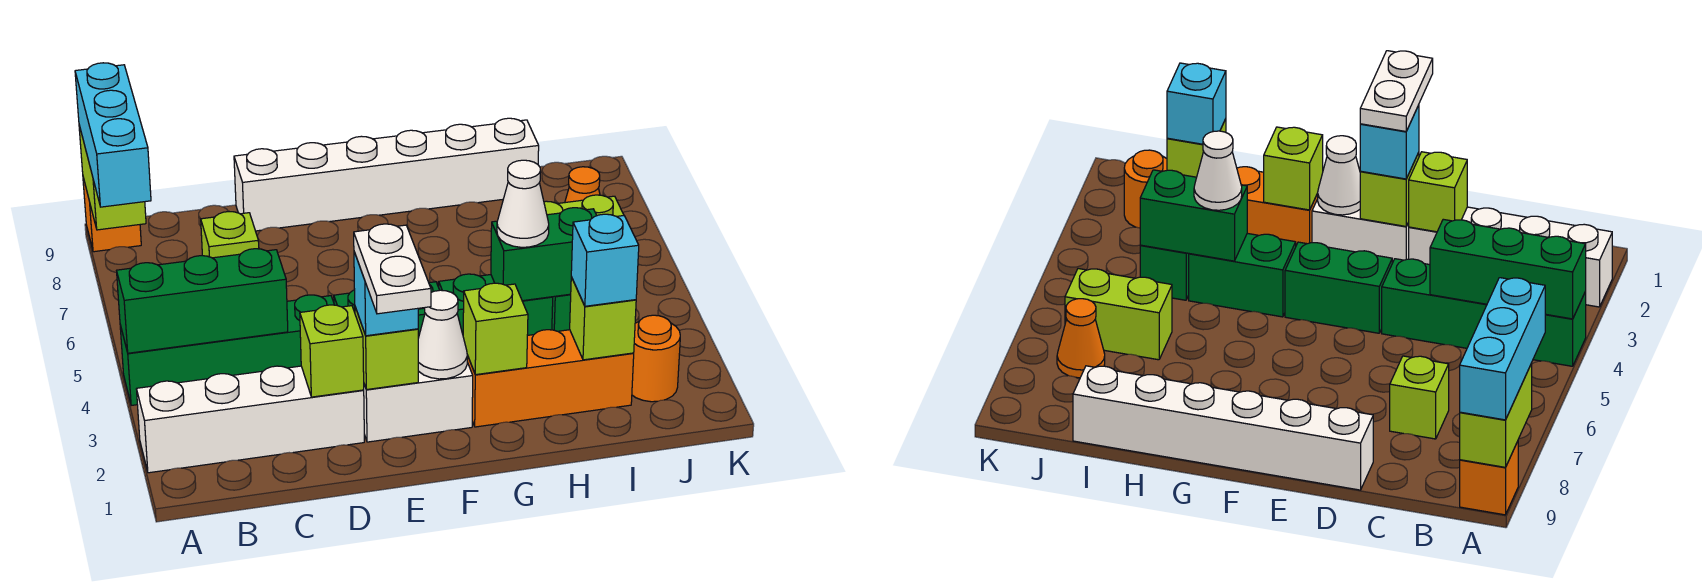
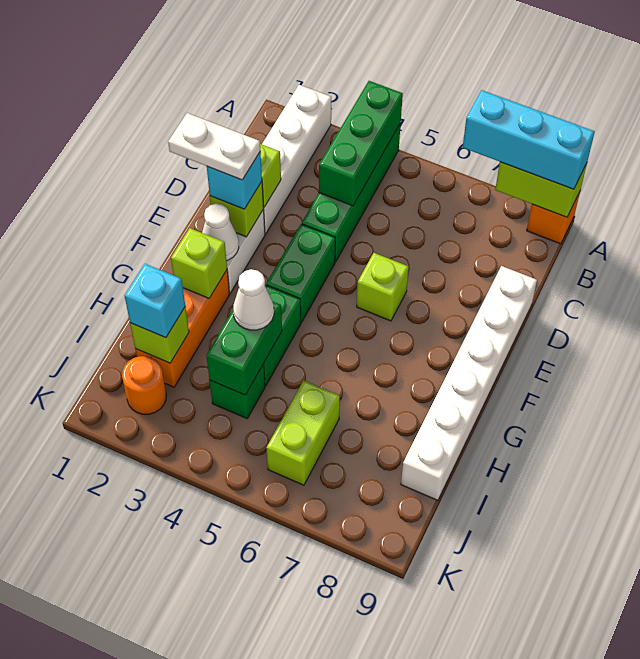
lime brick C7 level 1 -> lime brick E6 level 1
orange cone J7 level 1 -> none

